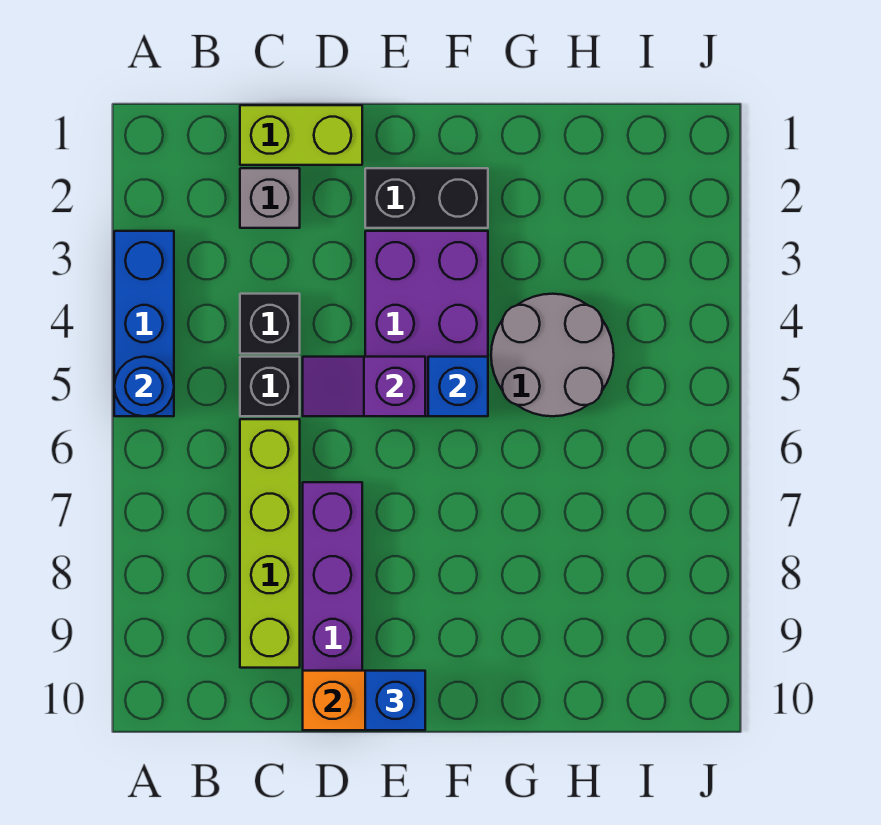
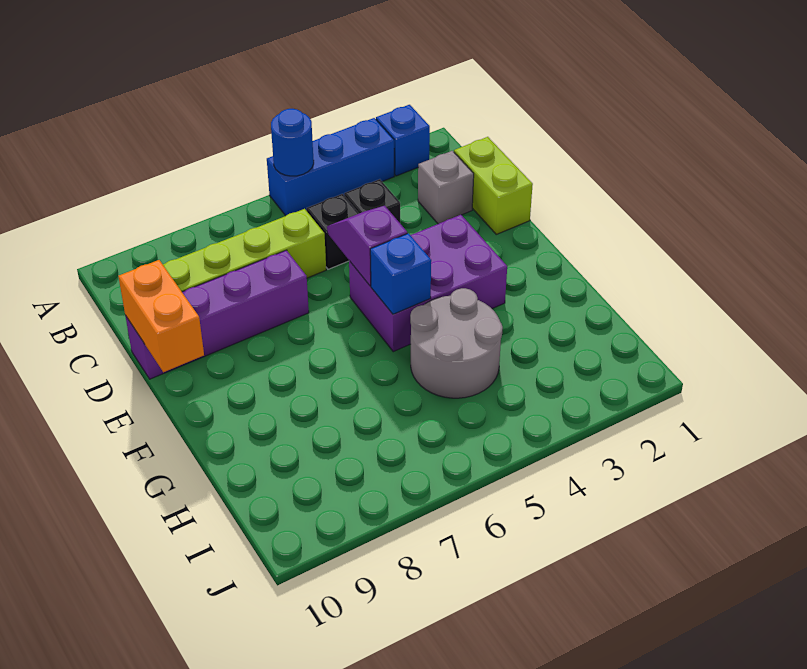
black brick E2:F2 level 1 -> none
blue brick E10 level 3 -> blue brick A2 level 1

